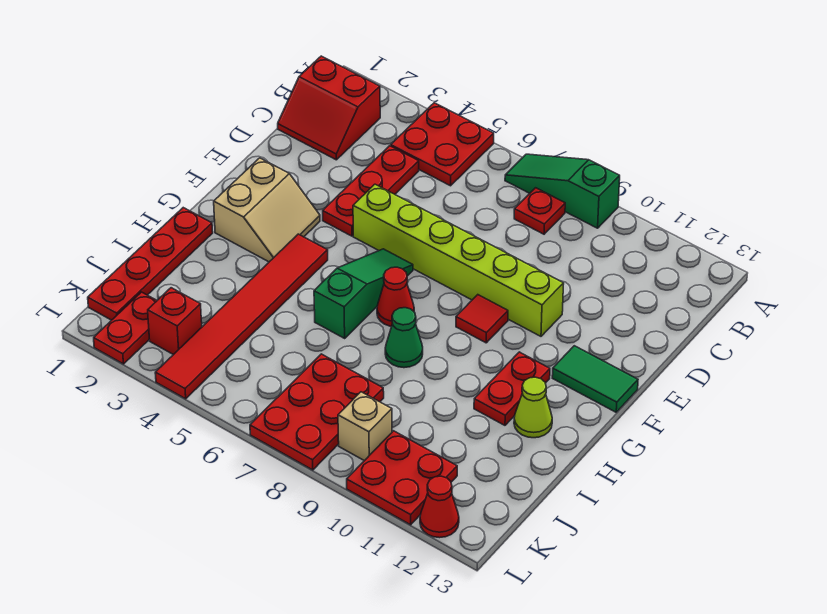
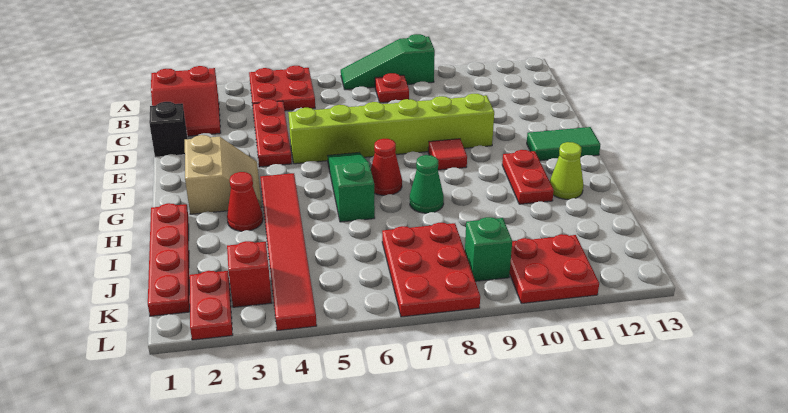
none -> black brick D1 level 1
tan brick K9 level 1 -> green brick K9 level 1
red cone L12 level 1 -> red cone H3 level 1

